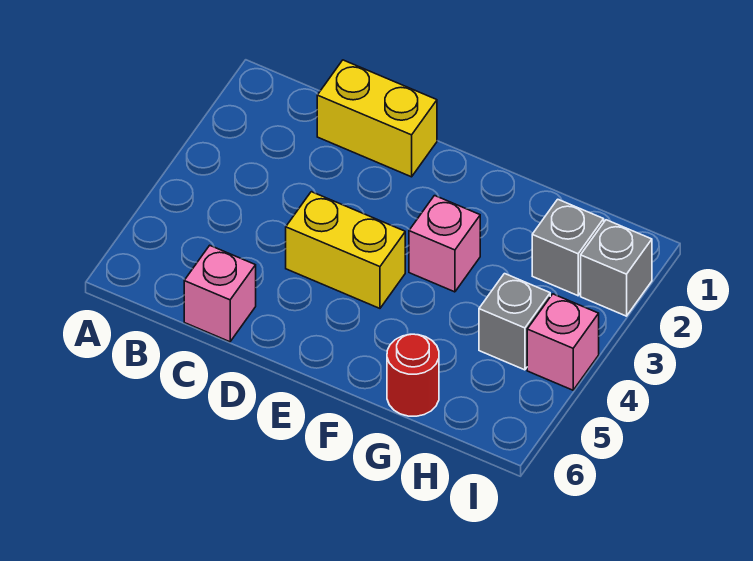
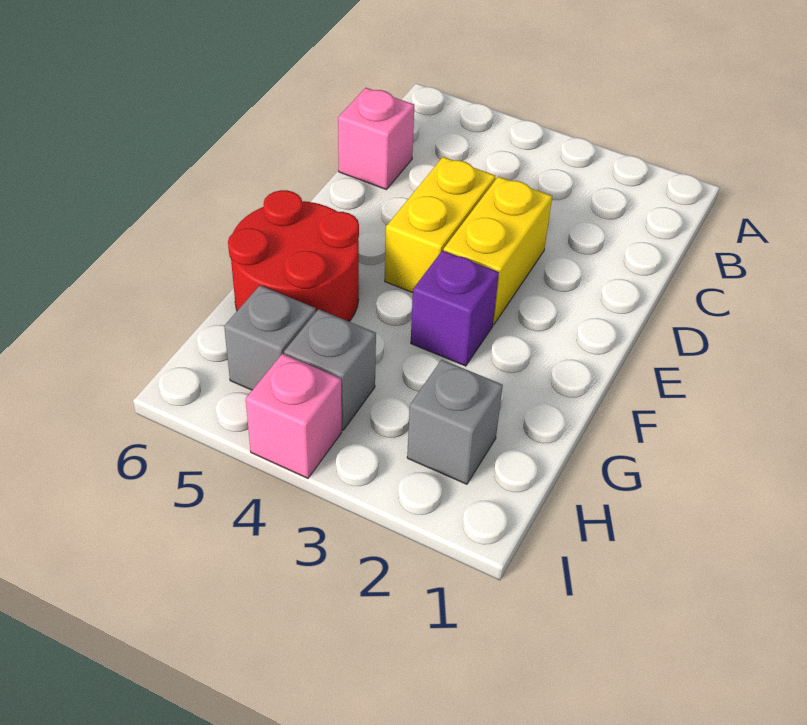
yellow brick C1:D1 level 1 -> yellow brick D3:E3 level 1
pink brick F3 level 1 -> purple brick F3 level 1
red round brick G6 level 1 -> red round brick F5:G6 level 1
grey brick I2 level 1 -> grey brick H5 level 1

